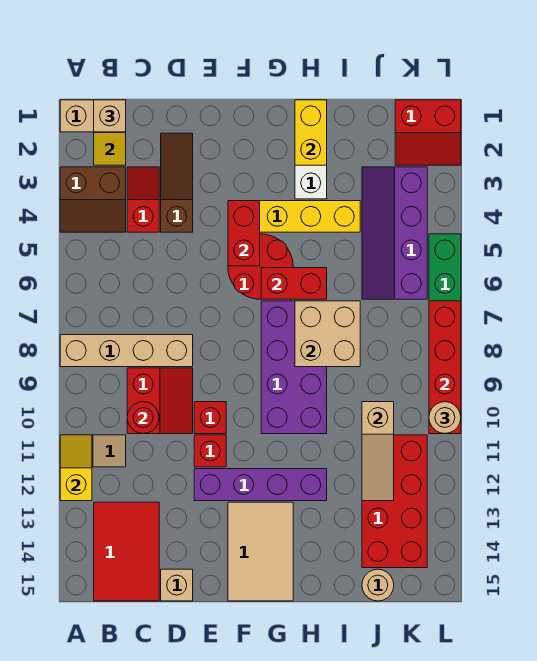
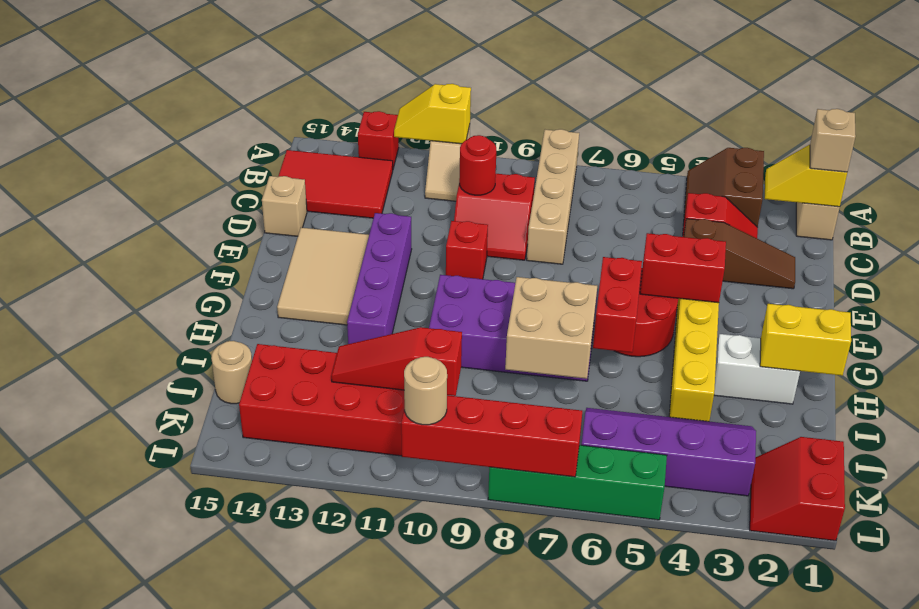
yellow slope A11:A12 level 2 top 12 -> yellow slope A11:A12 level 2 top 11
red brick E11 level 1 -> red brick A13 level 1
tan tile F13:G15 level 1 -> tan tile E13:G14 level 1
tan slope J10:J12 level 2 top 10 -> red slope J10:J12 level 2 top 10

